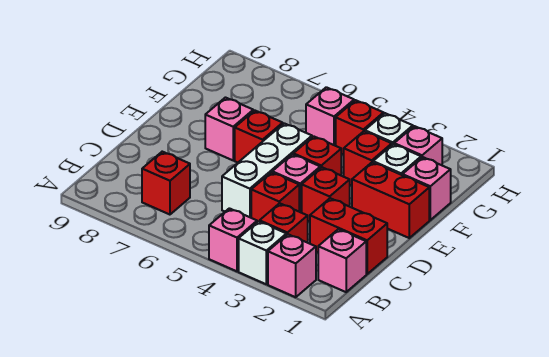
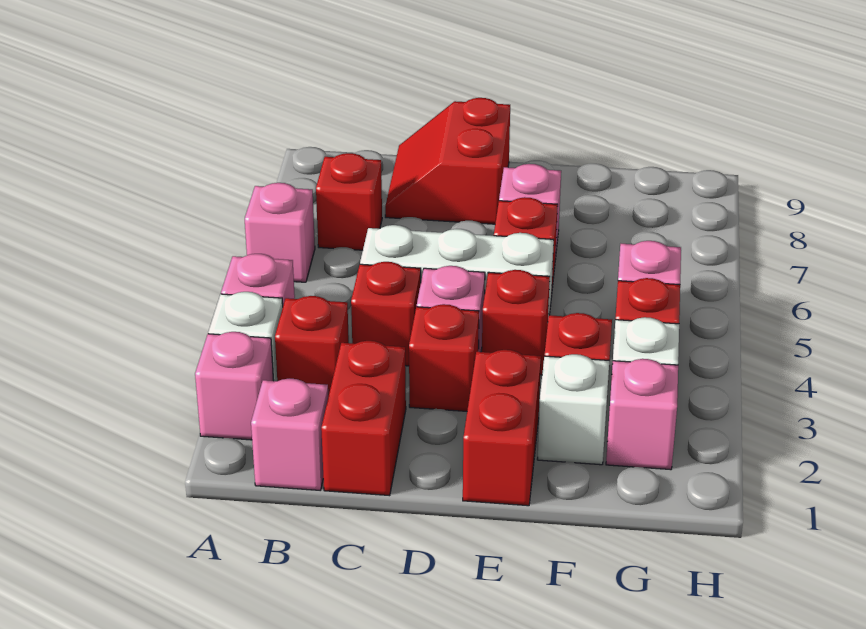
none -> red slope C8:D9 level 1 top D
pink brick F1 level 1 -> pink brick A6 level 1

